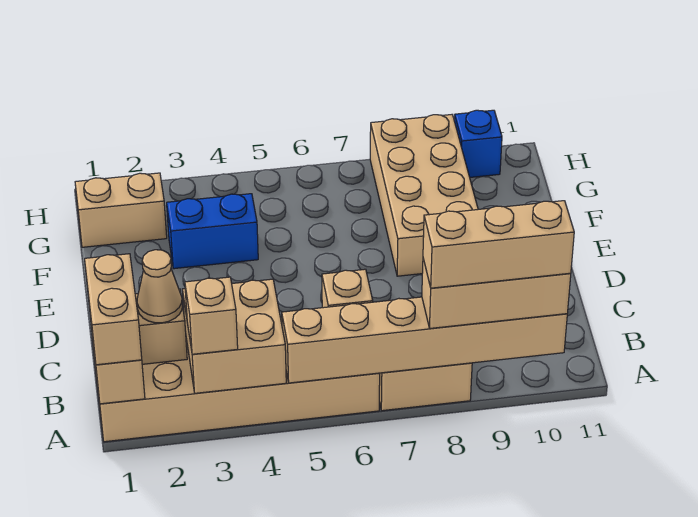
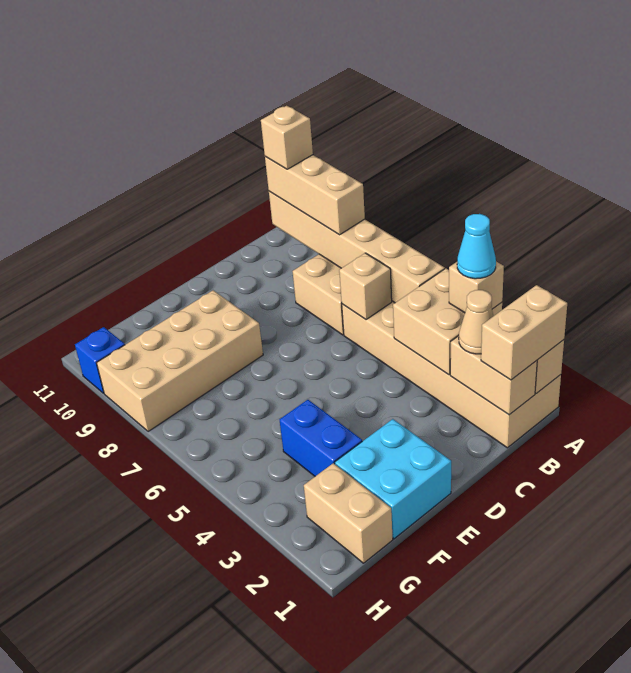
none -> cyan cone A3 level 4
tan brick A8:A10 level 4 -> tan brick A10 level 4
none -> cyan brick E1:F2 level 1

